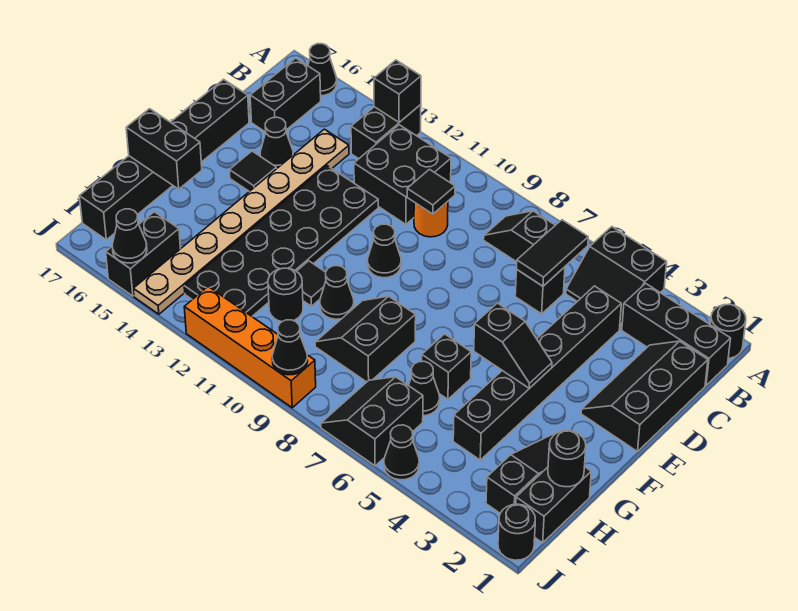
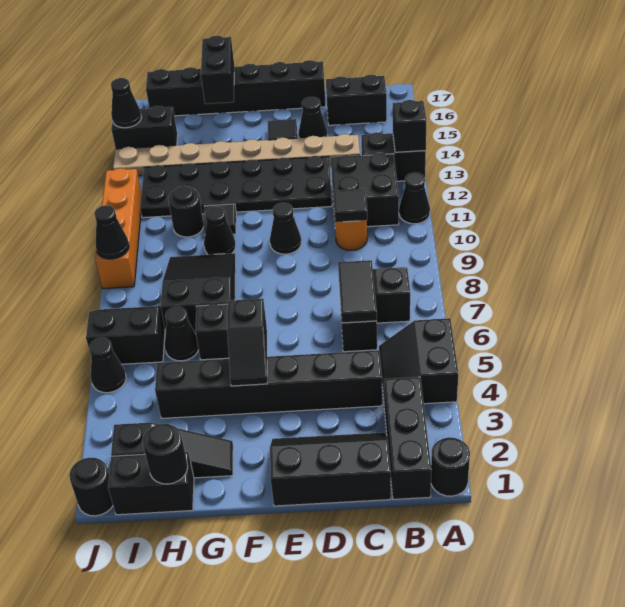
black cone A16 level 1 -> black cone A11 level 1
black tile B6:C6 level 2 -> black tile C6:C7 level 2
black slope G8:H9 level 1 top 8 -> black slope G7:H9 level 1 top 7

